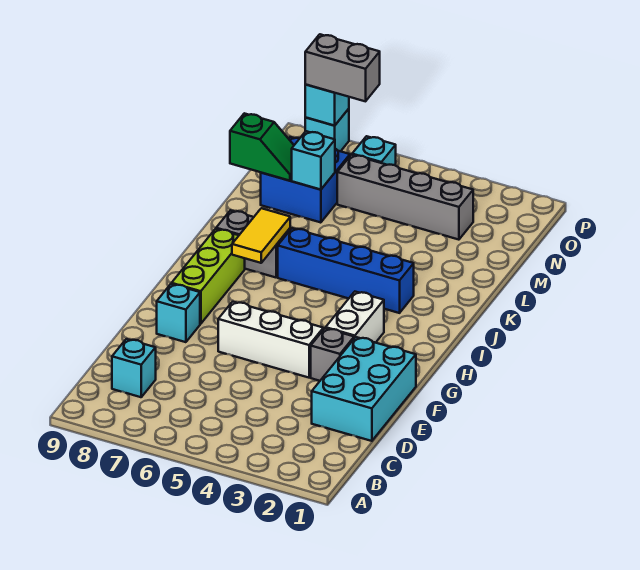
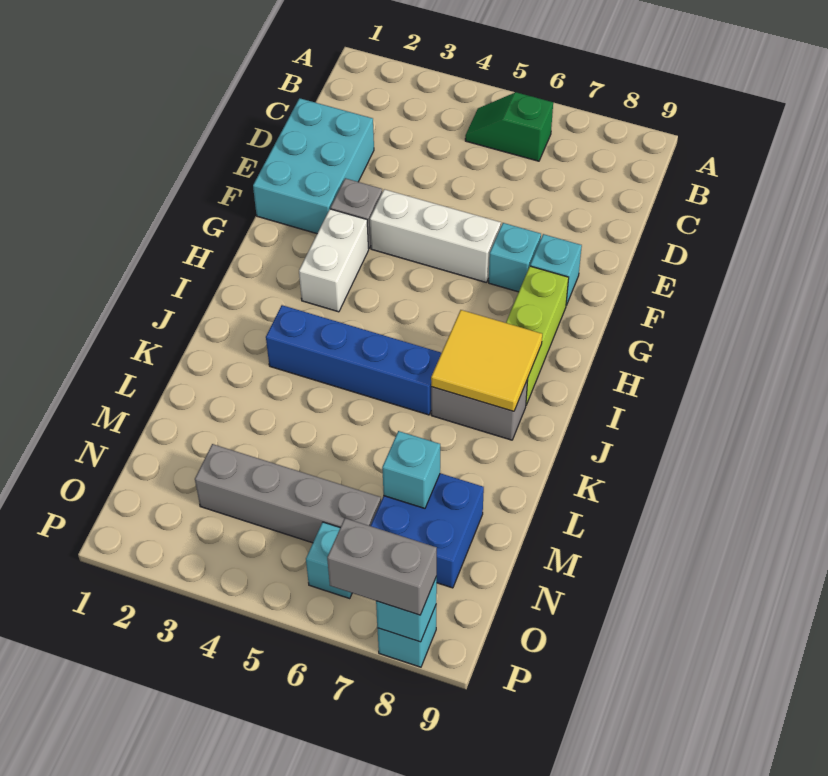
cyan brick C8 level 1 -> cyan brick F7 level 1
yellow tile I7:J7 level 2 -> yellow tile I7:J8 level 2
green slope M8:M9 level 2 top 9 -> green slope B5:B6 level 1 top 6

